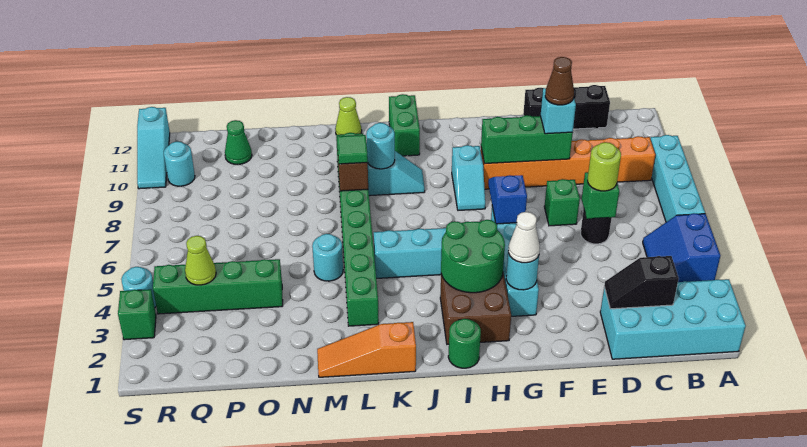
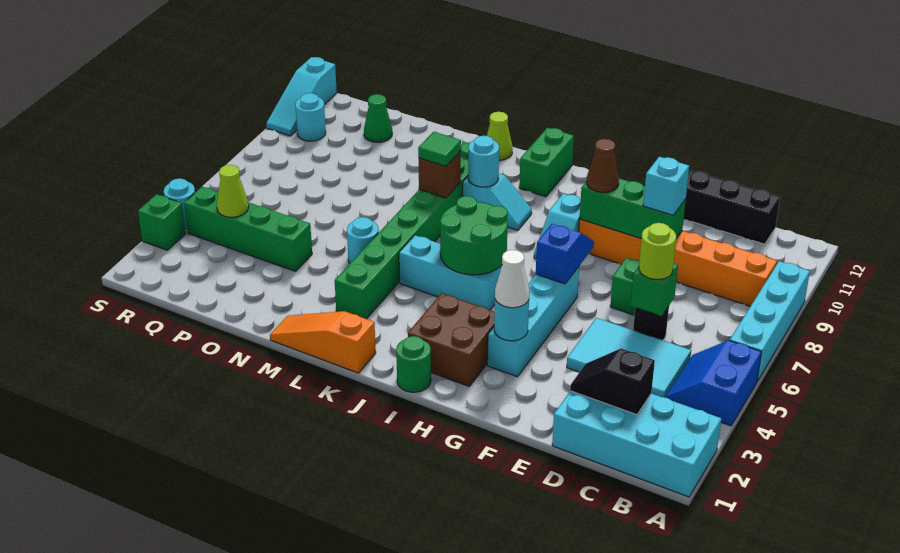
none -> cyan tile C4:E5 level 1
brown cone E9 level 4 -> brown cone G9 level 3
green round brick H3:I4 level 2 -> green round brick I5:J6 level 2

